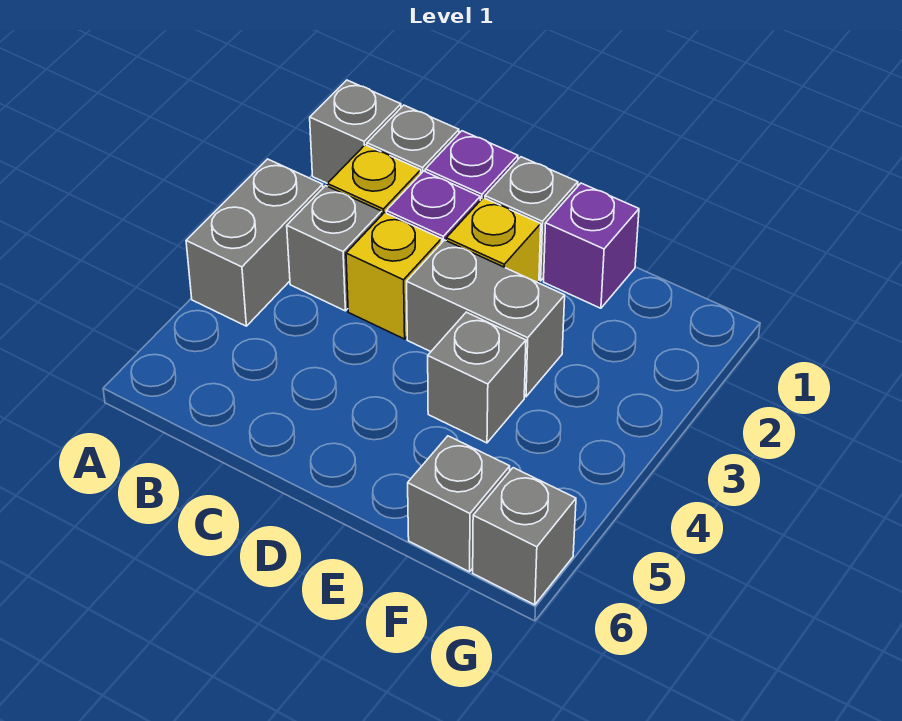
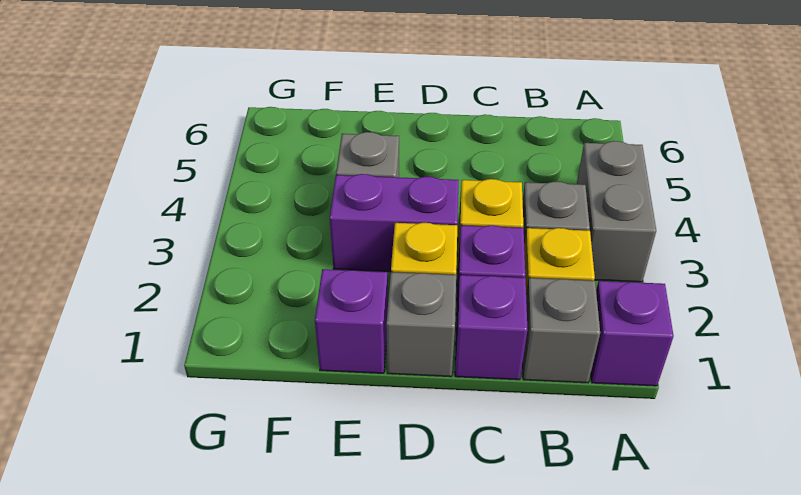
grey brick A1 level 1 -> purple brick A1 level 1
grey brick D3:E3 level 1 -> purple brick D3:E3 level 1
grey brick F6 level 1 -> none
grey brick G6 level 1 -> none

